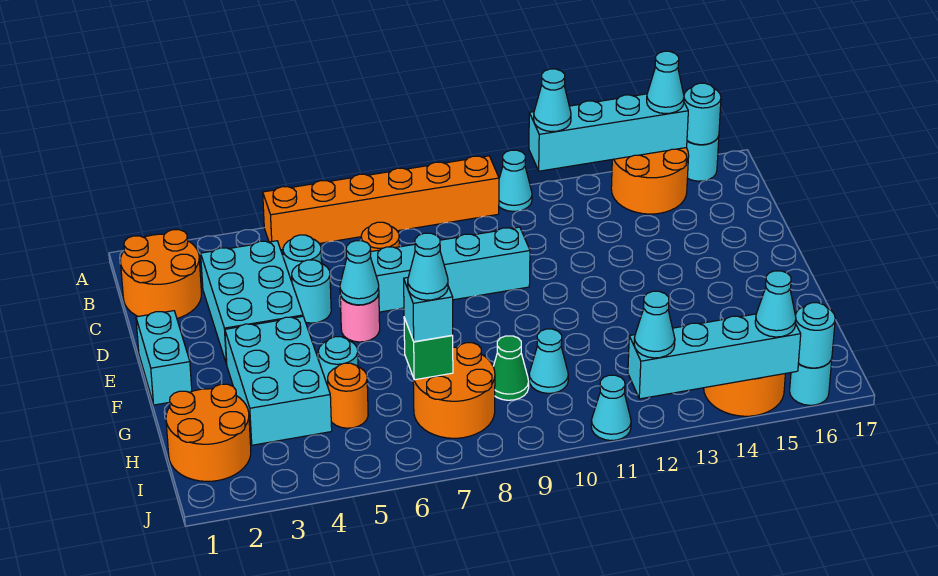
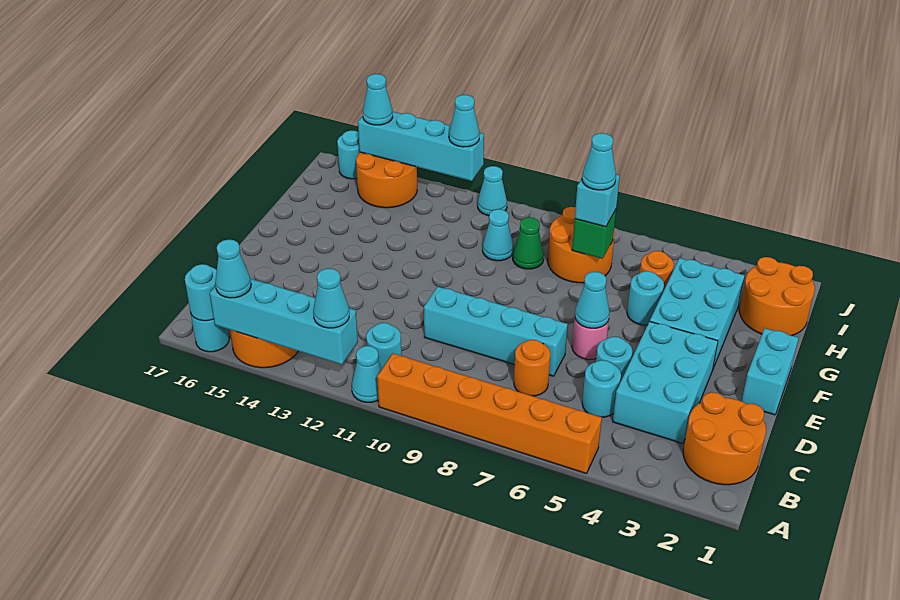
cyan round brick J16 level 2 -> cyan round brick B11 level 1

